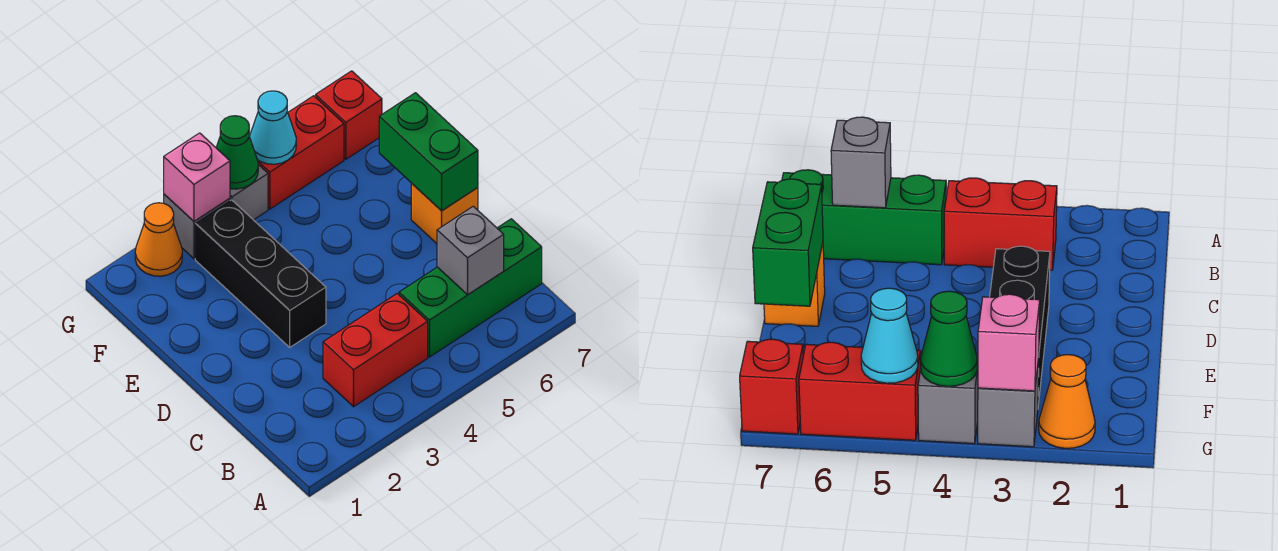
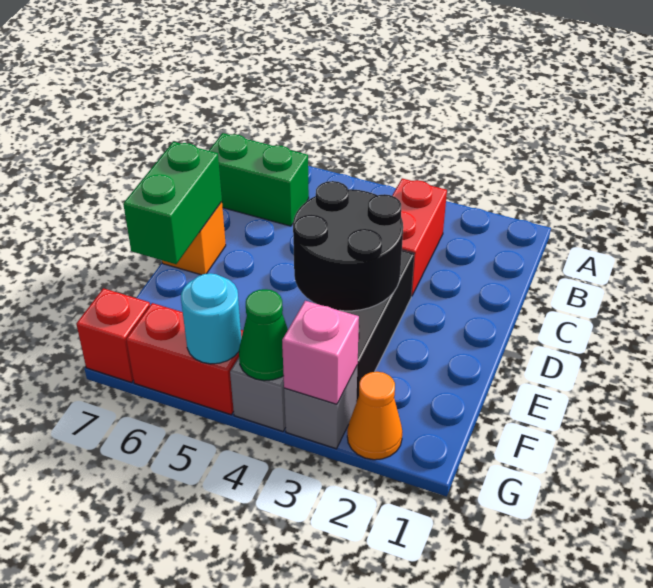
red brick B3:B4 level 1 -> red brick B3:C3 level 1
green brick B5:B7 level 1 -> green brick B6:B7 level 1
grey brick B6 level 2 -> none
none -> black round brick D3:E4 level 2
cyan cone G5 level 2 -> cyan round brick G5 level 2

